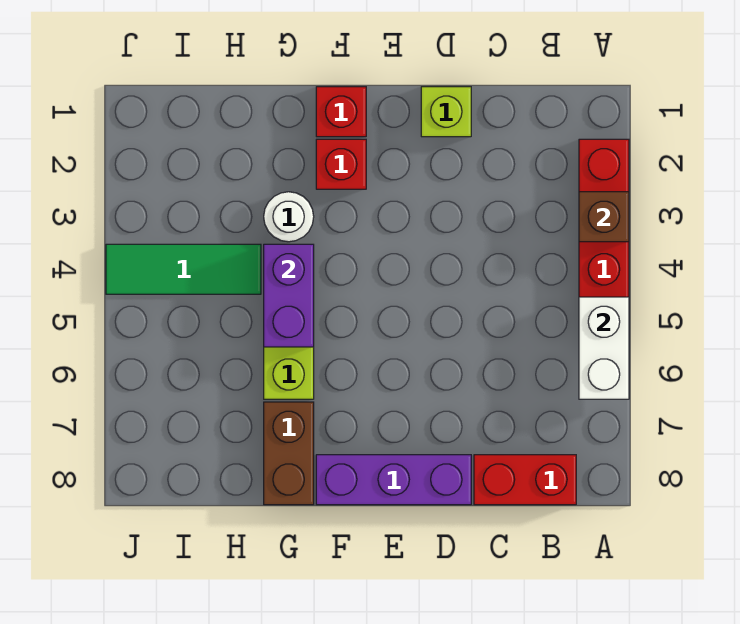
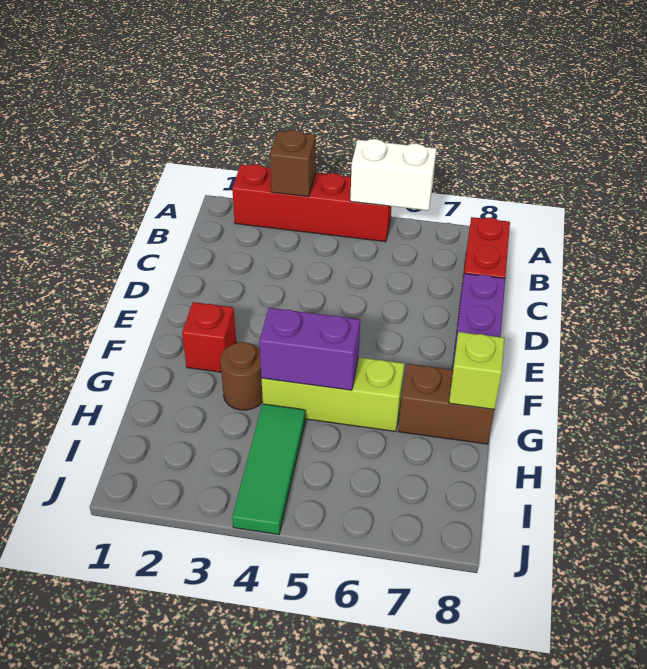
lime brick D1 level 1 -> lime brick G8 level 2
red brick F1 level 1 -> none
white round brick G3 level 1 -> brown round brick G3 level 1

